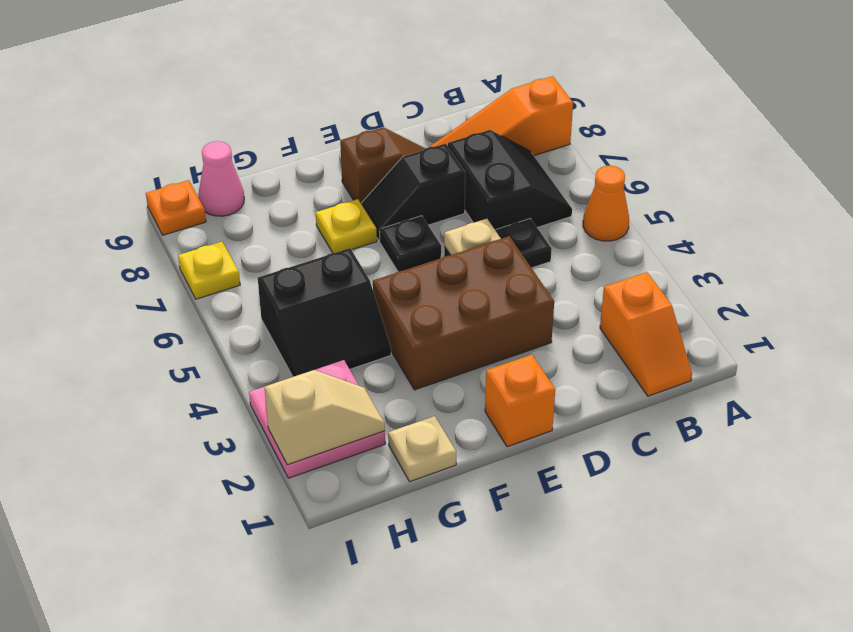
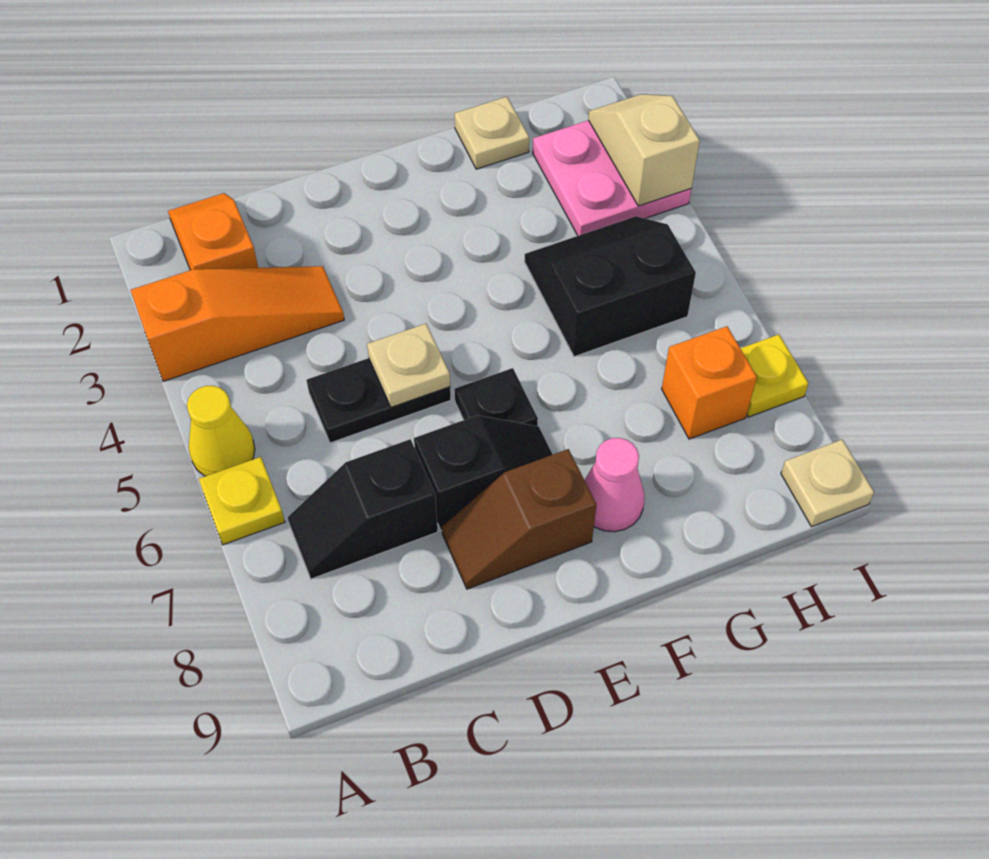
orange cone A5 level 1 -> yellow cone A5 level 1
orange slope A8:C8 level 1 top A -> orange slope A3:C3 level 1 top A
black slope B6:C7 level 1 top C -> black slope B7:C7 level 1 top C
brown brick D3:F4 level 1 -> none
orange brick E1 level 1 -> orange brick H7 level 1
yellow plate F7 level 1 -> yellow plate A6 level 1
tan slope H2:I2 level 2 top I -> tan slope I2:I3 level 2 top 3
pink cone H9 level 1 -> pink cone F8 level 1
orange plate I9 level 1 -> tan plate I9 level 1

